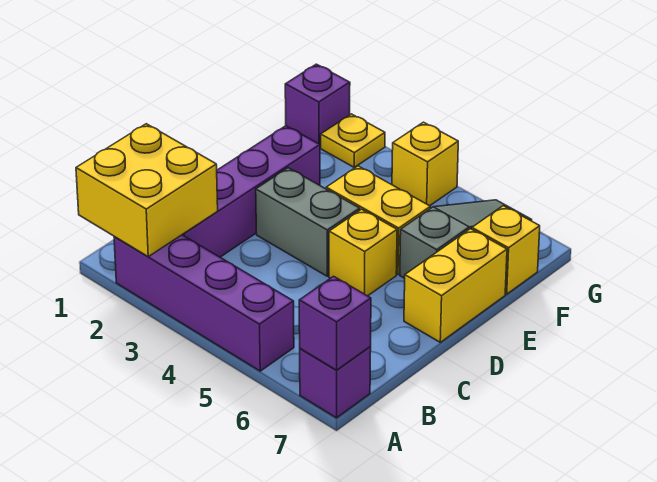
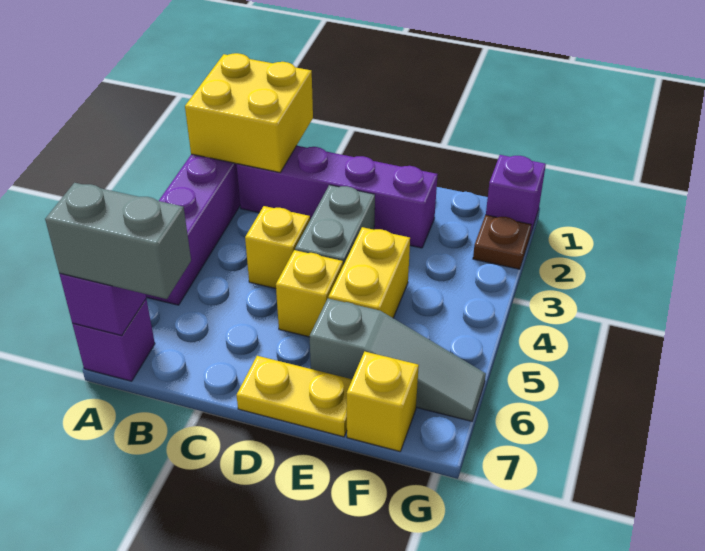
none -> grey brick A7:B7 level 3
yellow brick D7:E7 level 1 -> yellow plate D7:E7 level 1
yellow plate G2 level 1 -> brown plate G2 level 1
yellow brick G4 level 1 -> yellow brick C4 level 1

